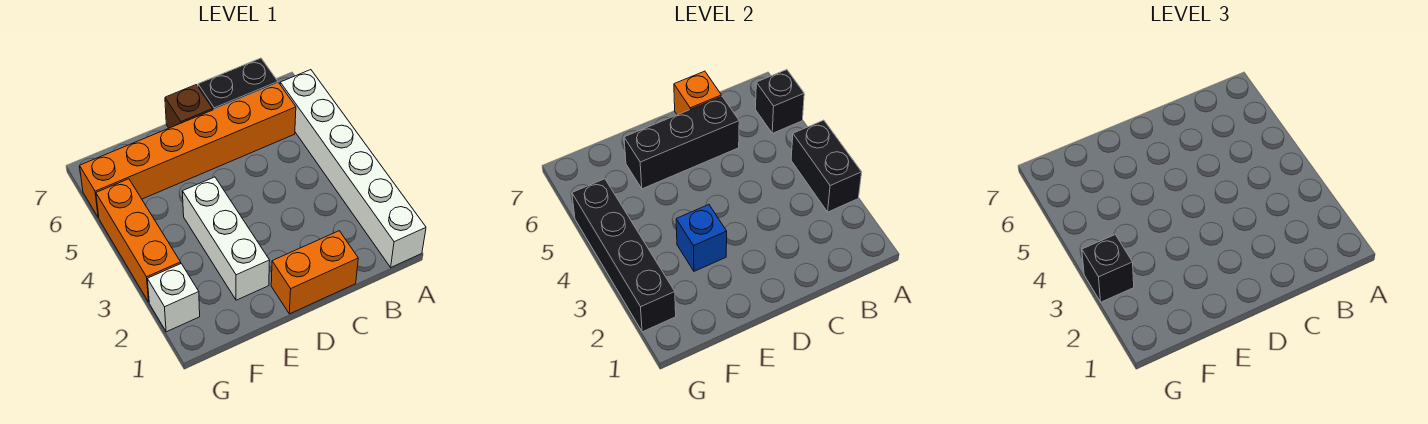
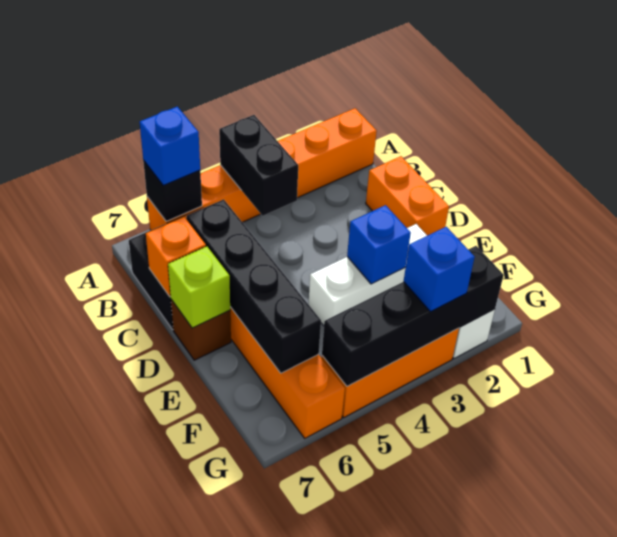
white brick A1:A6 level 1 -> orange brick A1:A6 level 1
black brick A3:A4 level 2 -> black brick A4:B4 level 2
none -> blue brick A6 level 3
black brick C6:E6 level 2 -> black brick C6:F6 level 2
none -> lime brick D7 level 2
black brick G3 level 3 -> blue brick G3 level 3

